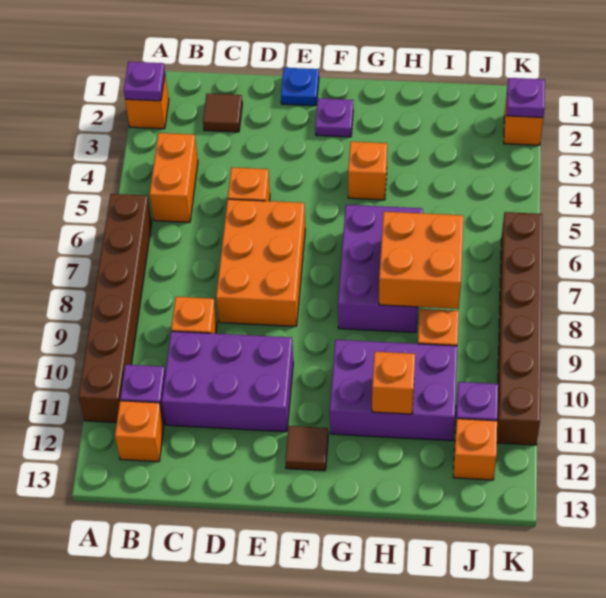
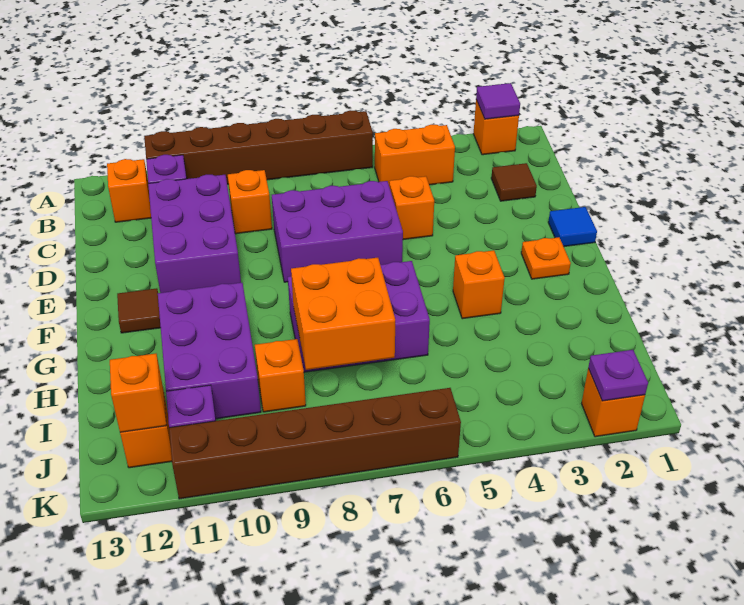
purple plate A2 level 2 -> purple tile A2 level 2
orange brick D6:E8 level 1 -> purple brick D6:E8 level 1
blue plate E1 level 1 -> blue tile E1 level 1
purple plate F2 level 1 -> orange plate F2 level 1
orange brick H11 level 2 -> orange brick J12 level 2

